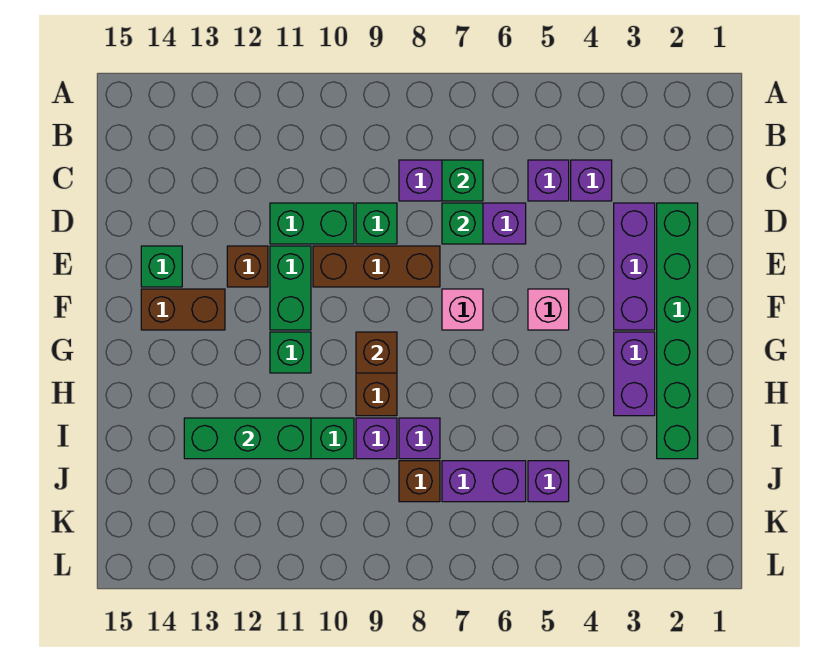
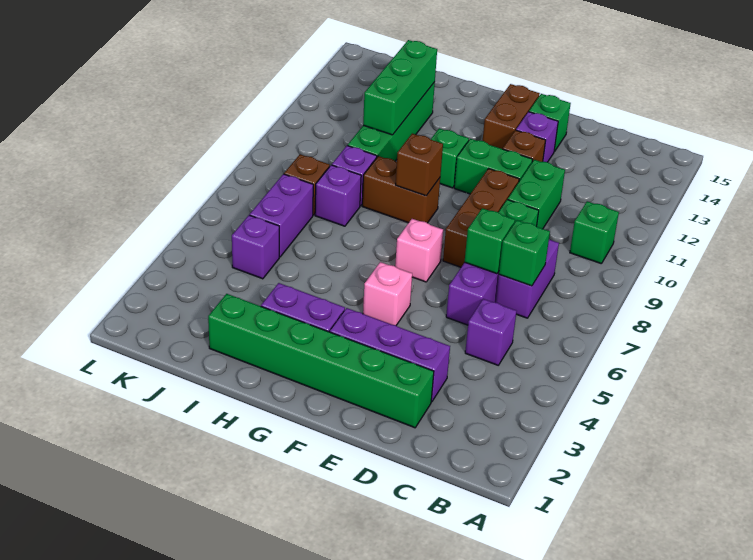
none -> green brick B10 level 1
purple brick C4 level 1 -> purple brick E13 level 1

